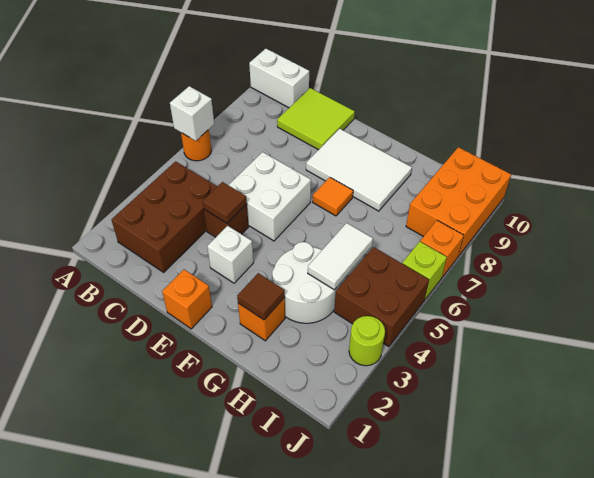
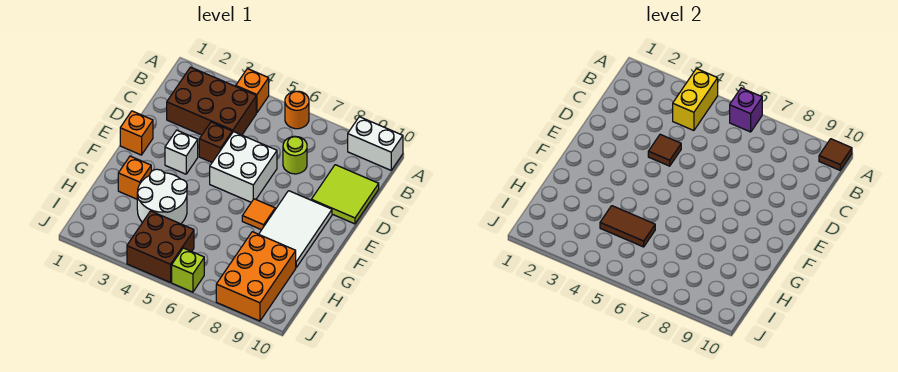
none -> yellow brick A4:B4 level 2
white brick A6 level 2 -> purple brick A6 level 2
white brick A10:B10 level 1 -> white brick A9:A10 level 1
brown tile G2 level 2 -> brown tile A10 level 2
white tile H4:H5 level 2 -> brown tile H4:H5 level 2
orange brick I8:J10 level 1 -> orange brick H8:J9 level 1
lime round brick J3 level 1 -> lime round brick C7 level 1
orange brick J7 level 1 -> orange brick A4 level 1

